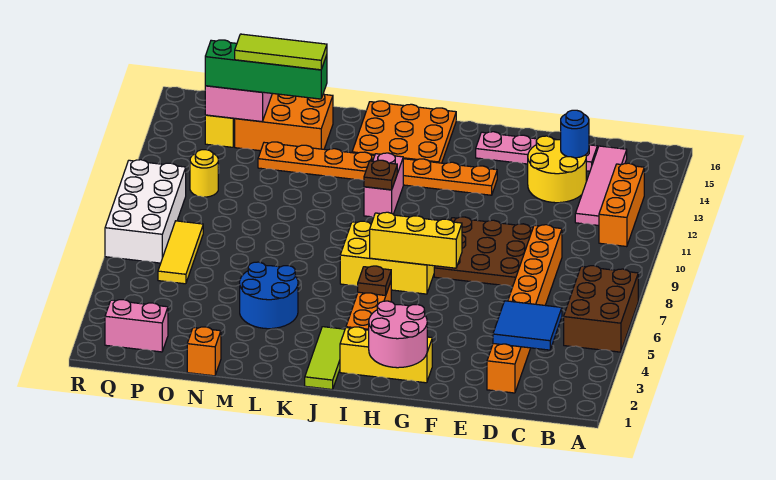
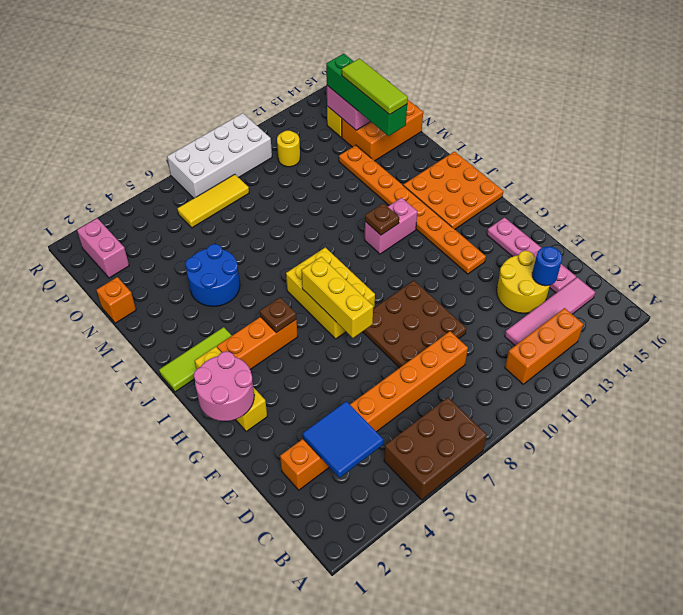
orange brick M14:O15 level 1 -> orange brick N14:O16 level 1

